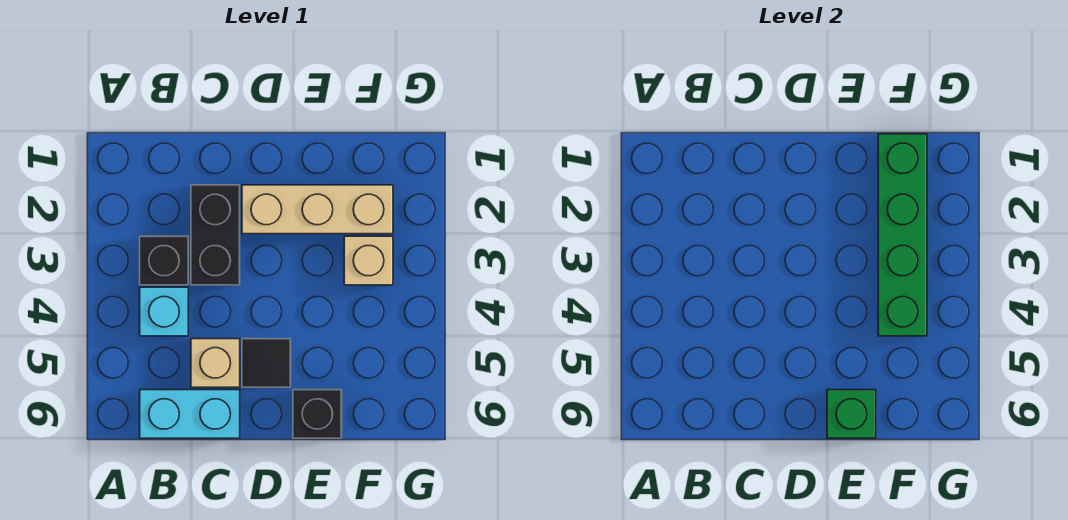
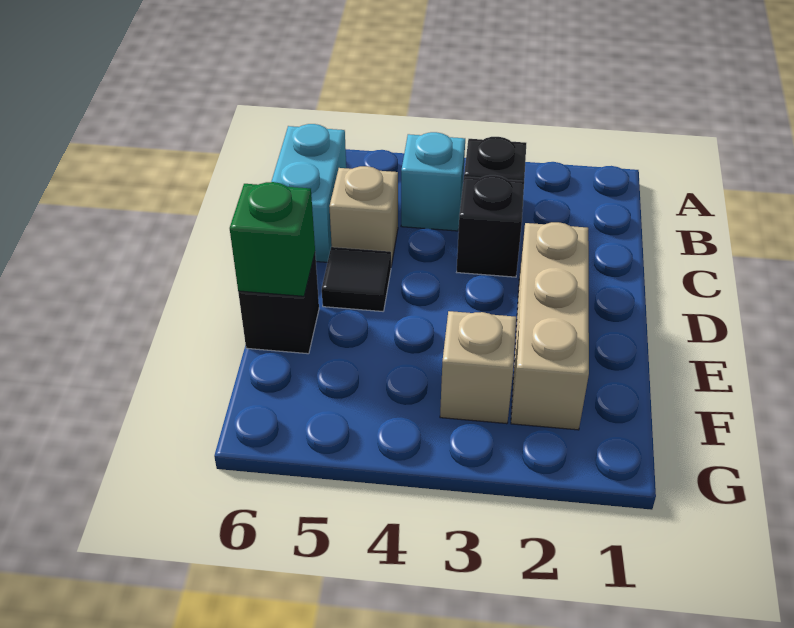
black brick C2:C3 level 1 -> black brick C3 level 1
green brick F1:F4 level 2 -> none

